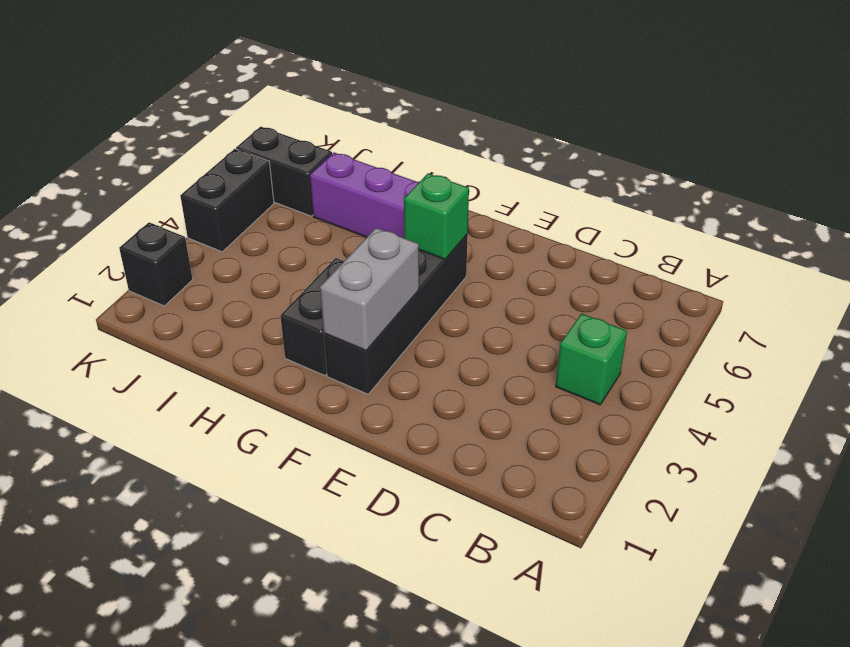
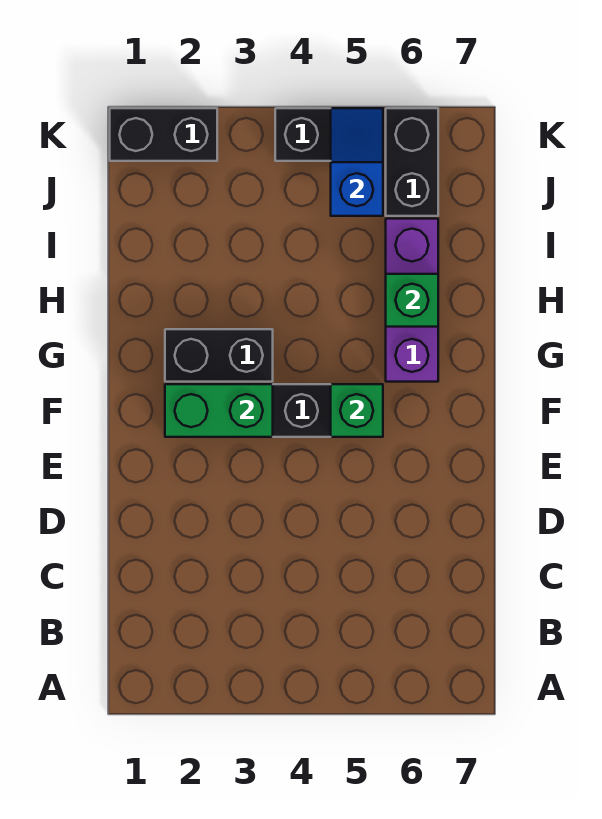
green brick B4 level 1 -> green brick H6 level 2
grey brick F2:F3 level 2 -> green brick F2:F3 level 2
none -> blue slope J5:K5 level 2 top J
black brick K2 level 1 -> black brick K1:K2 level 1

